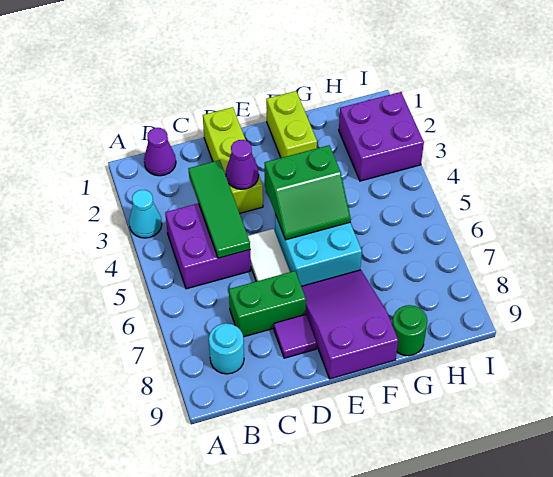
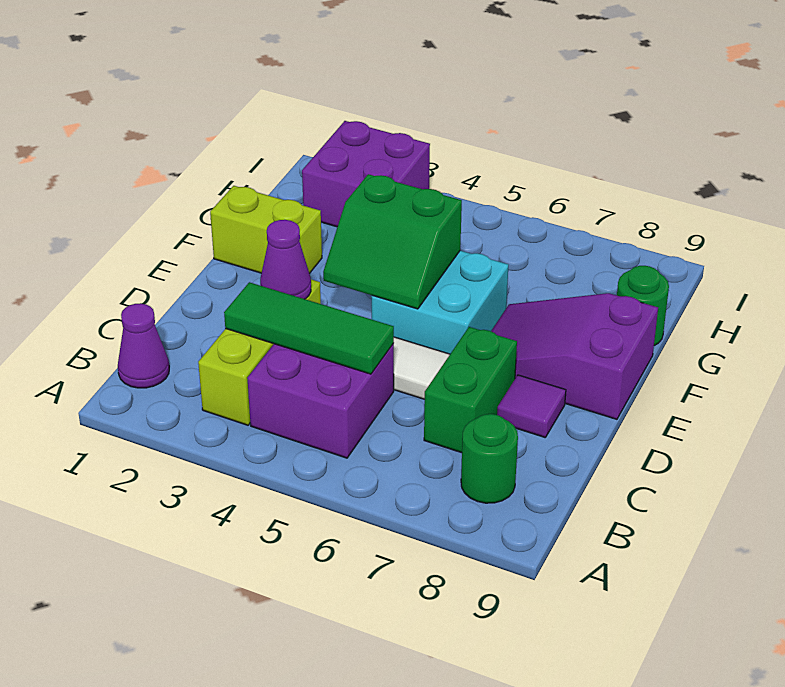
cyan cone A3 level 1 -> none
cyan round brick B8 level 1 -> green round brick B8 level 1
lime brick D1:D3 level 1 -> lime brick B3:D3 level 1
green slope E4:F5 level 2 top 4 -> green slope E4:F5 level 2 top F

